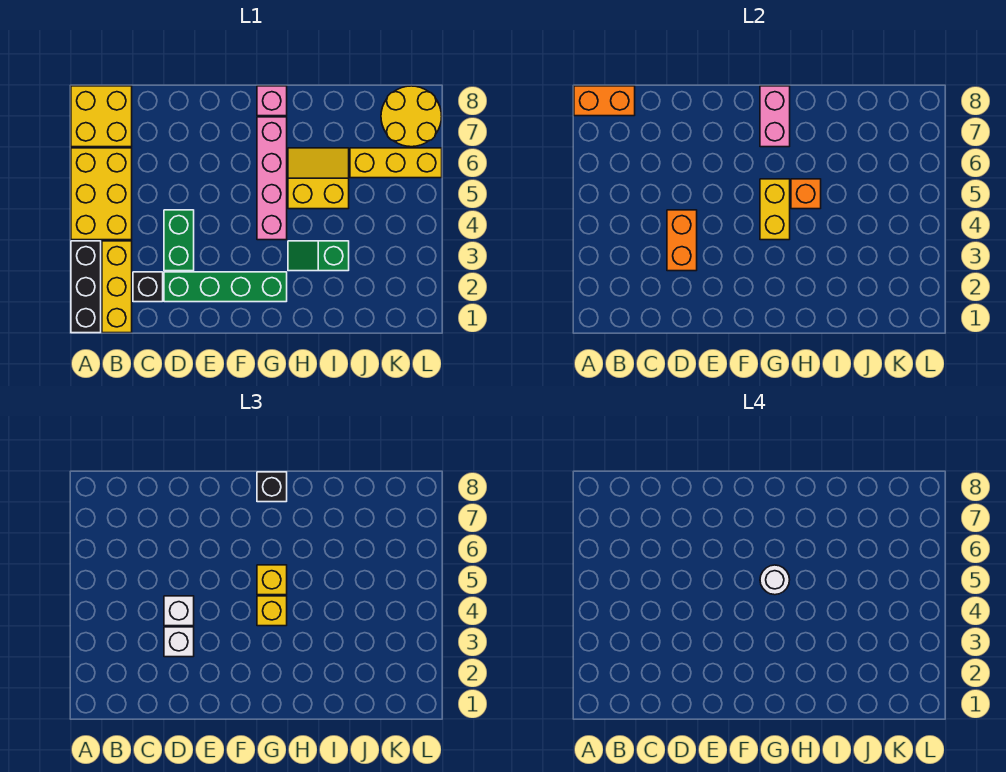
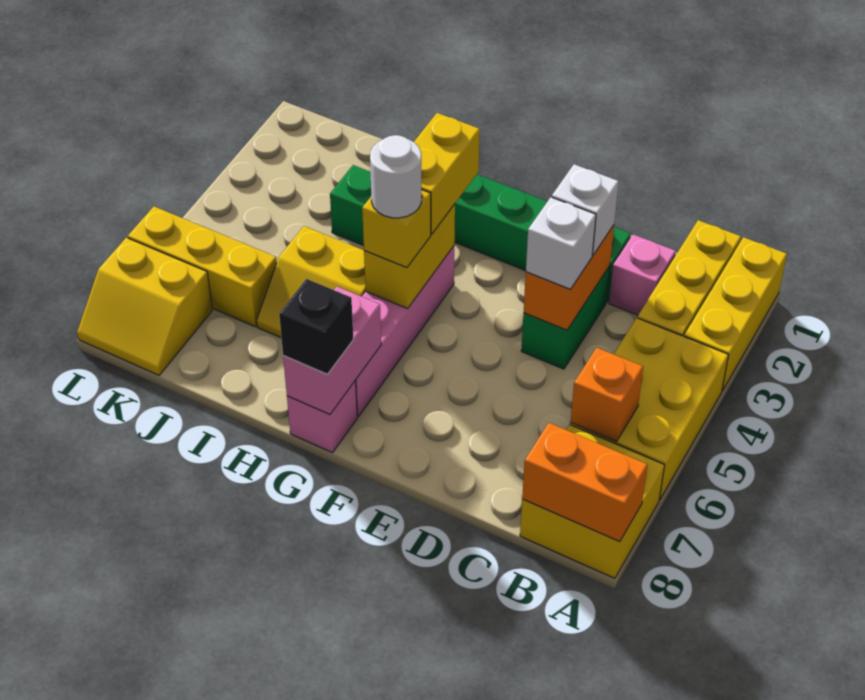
black brick A1:A3 level 1 -> yellow brick A1:A3 level 1
black brick C2 level 1 -> pink brick C2 level 1
yellow brick G4 level 3 -> yellow brick G3:G4 level 3
orange brick H5 level 2 -> orange brick B6 level 2
yellow round brick K7:L8 level 1 -> yellow slope K7:L8 level 1 top 7

